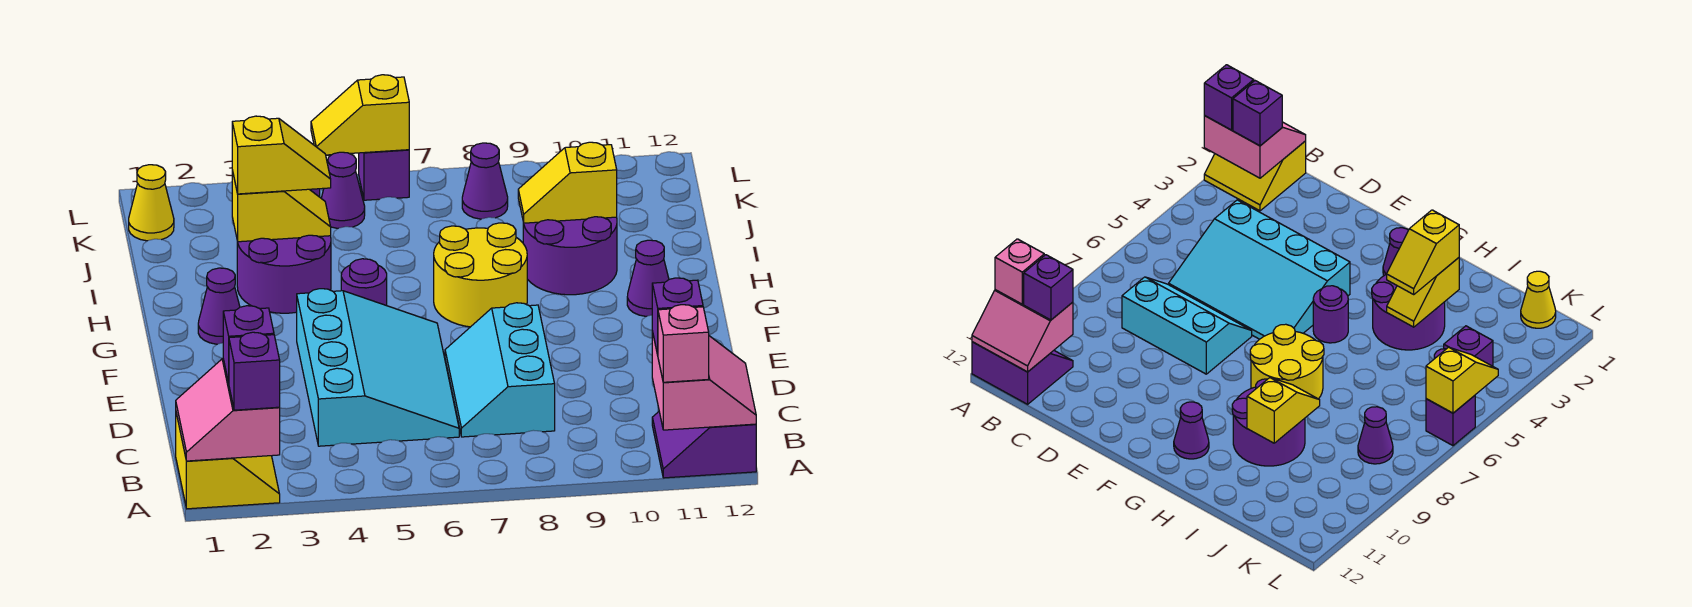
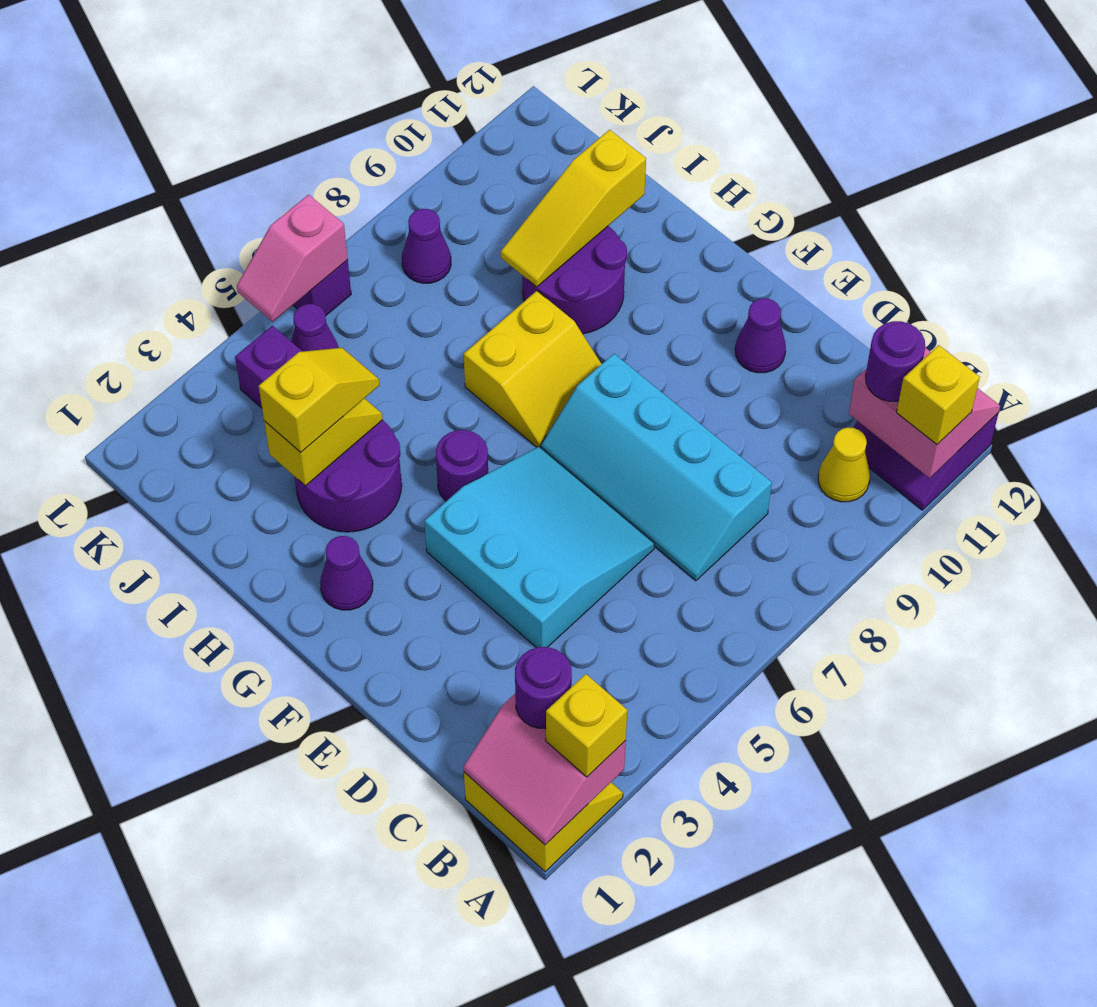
purple brick A2 level 3 -> yellow brick A2 level 3
pink brick A11 level 3 -> yellow brick A11 level 3
purple brick B2 level 3 -> purple round brick B2 level 3
purple brick B11 level 3 -> purple round brick B11 level 3
cyan slope C4:F6 level 1 top 4 -> cyan slope D4:F6 level 1 top 4
cyan slope C7:E8 level 1 top 8 -> cyan slope C7:F8 level 1 top 8
yellow round brick G7:H8 level 1 -> yellow slope G7:H8 level 1 top H
purple cone G11 level 1 -> purple cone E11 level 1
yellow slope I9:I10 level 2 top 10 -> yellow slope I9:I11 level 2 top 11
yellow cone K1 level 1 -> yellow cone B10 level 1
yellow slope L5:L6 level 2 top 6 -> pink slope L5:L6 level 2 top 6

